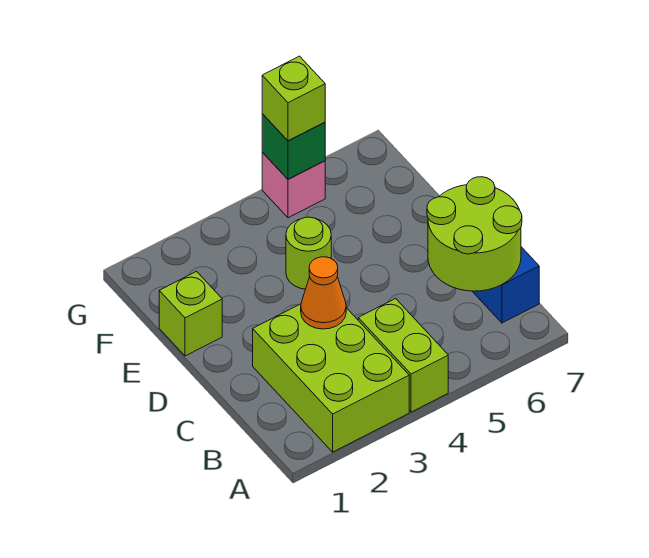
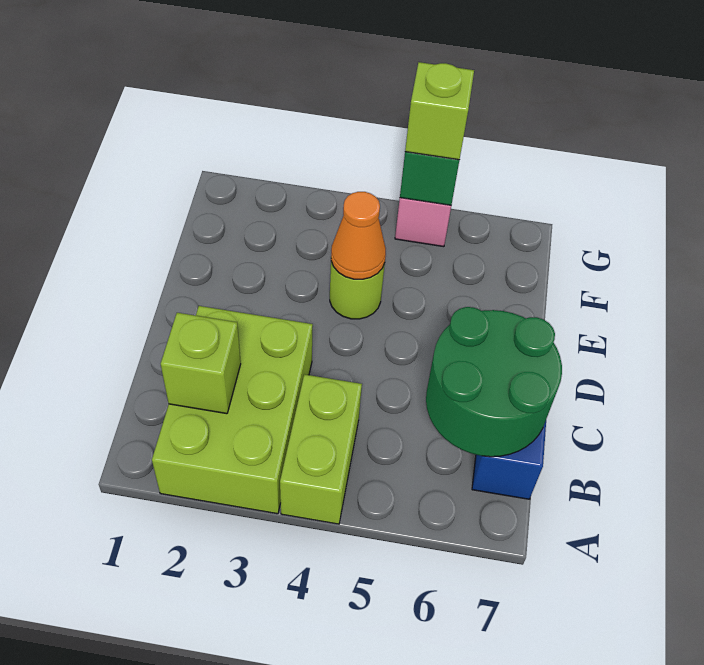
lime round brick B6:C7 level 2 -> green round brick B6:C7 level 2
orange cone C3 level 2 -> orange cone E4 level 2
lime brick E1 level 1 -> lime brick B2 level 2

